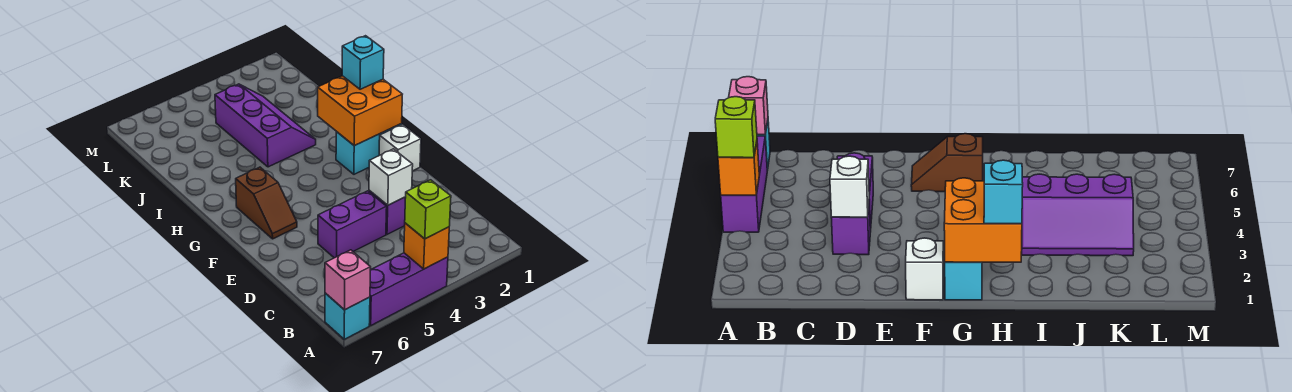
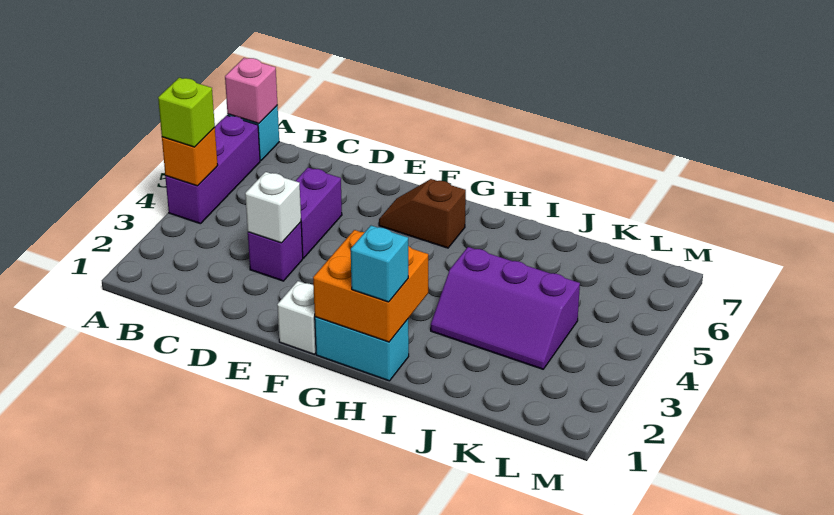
cyan brick G1:G2 level 1 -> cyan brick G1:H1 level 1

